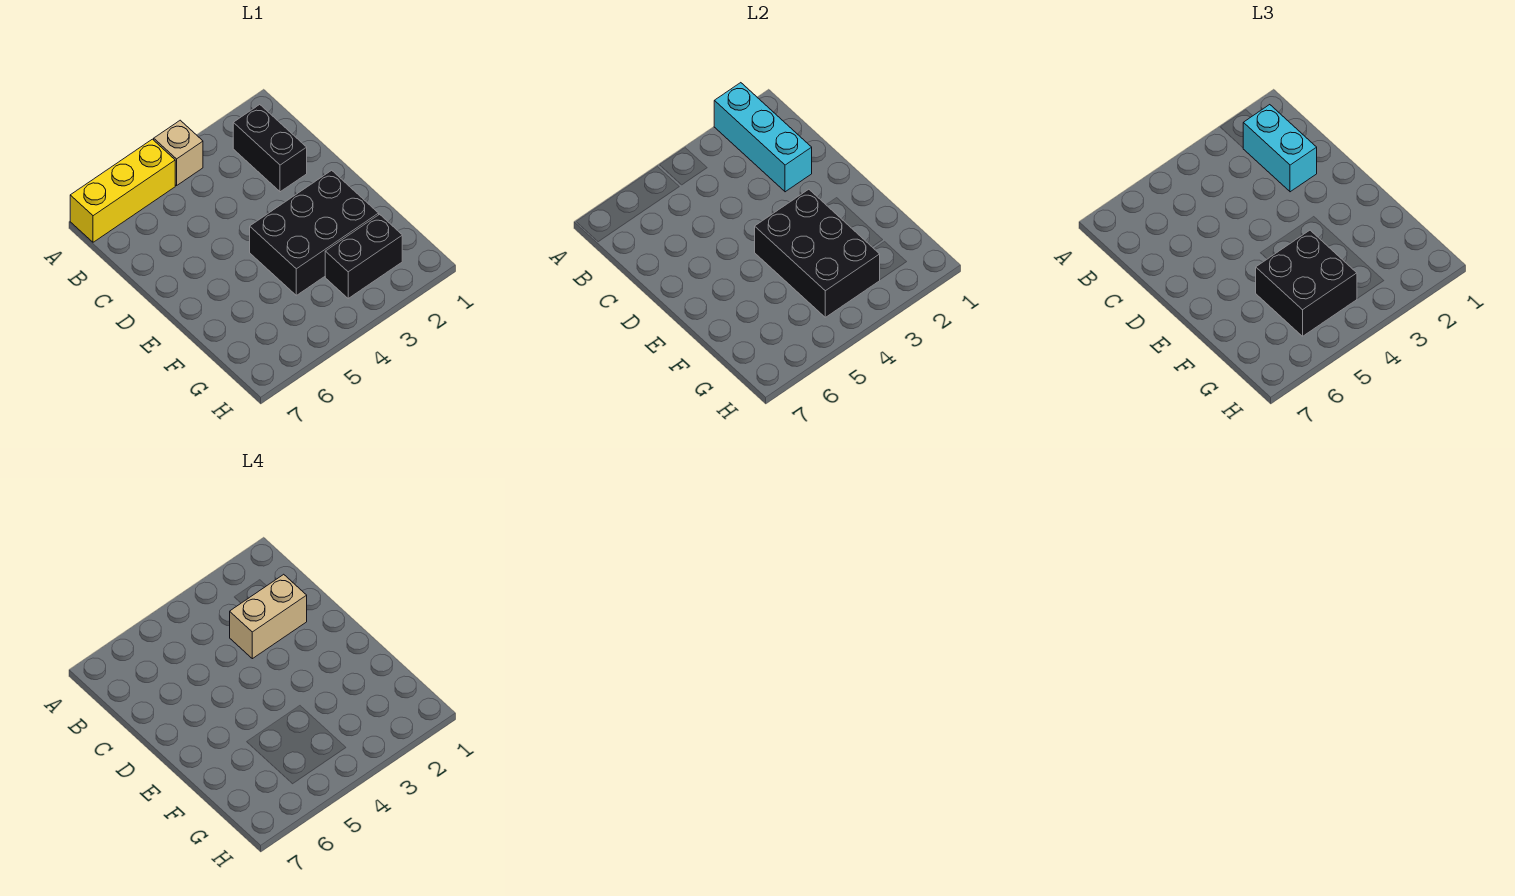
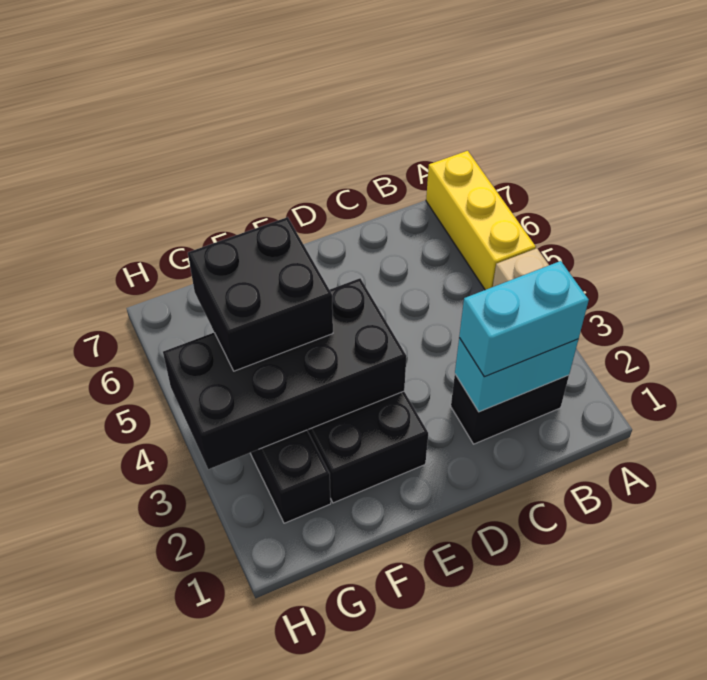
cyan brick A2:C2 level 2 -> cyan brick B2:C2 level 2
tan brick C2:C3 level 4 -> none
black brick E3:G4 level 2 -> black brick E3:H4 level 2

